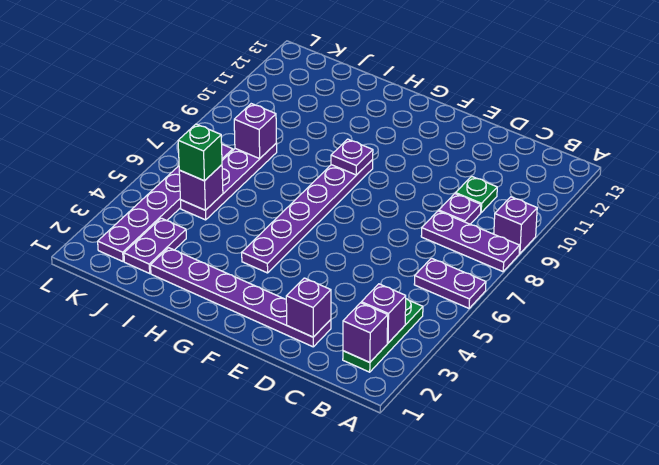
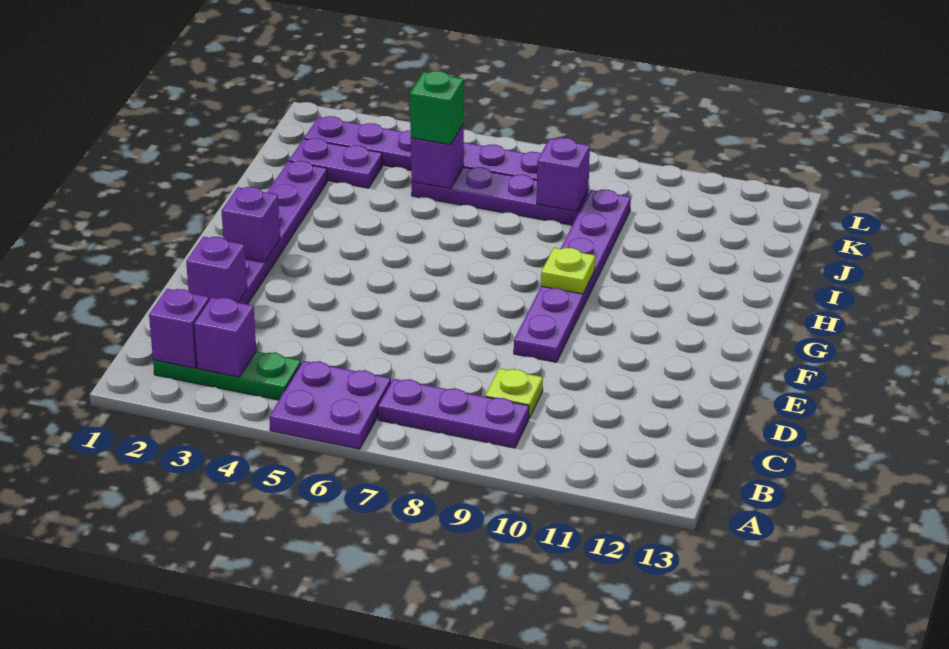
purple plate A6:B6 level 1 -> purple plate A5:B6 level 1
purple plate A8:C8 level 1 -> purple plate B7:B9 level 1
purple brick A9 level 1 -> purple brick F2 level 2
purple plate C9 level 1 -> lime plate C9 level 1
green plate C10 level 1 -> none
purple plate G4:G9 level 1 -> purple plate E9:J9 level 1
purple plate G9 level 2 -> lime plate G9 level 2

